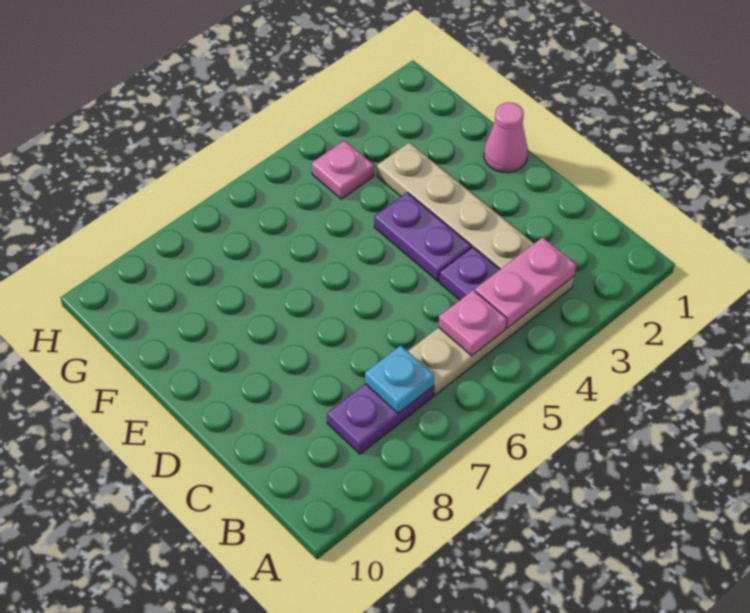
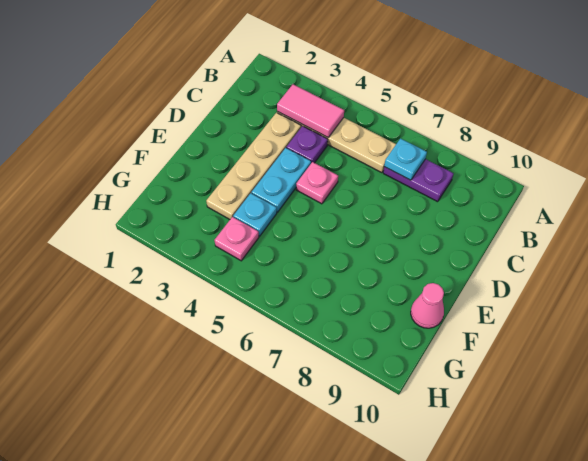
pink plate B3:B4 level 2 -> pink tile B3:B4 level 2
pink plate B5 level 2 -> pink plate D5 level 1
purple plate D4:E4 level 1 -> cyan plate D4:E4 level 1
pink cone E1 level 1 -> pink cone F10 level 1
none -> cyan plate F4 level 1

